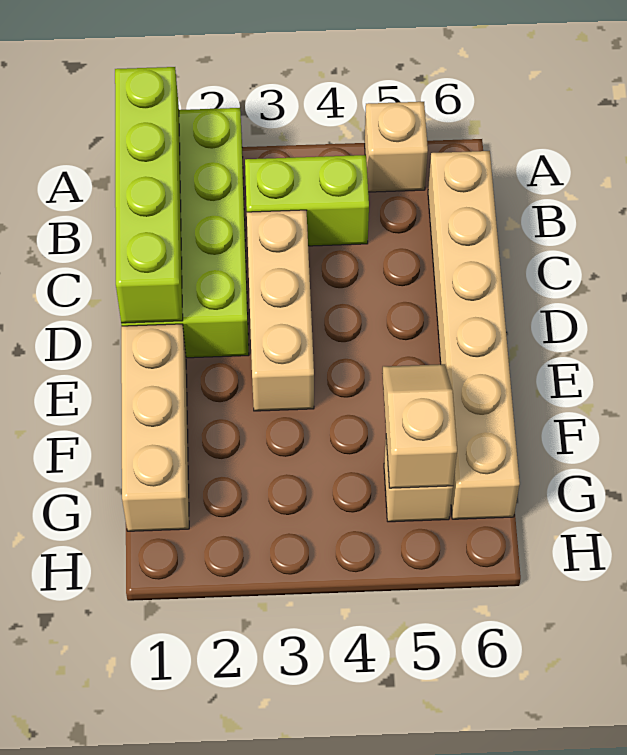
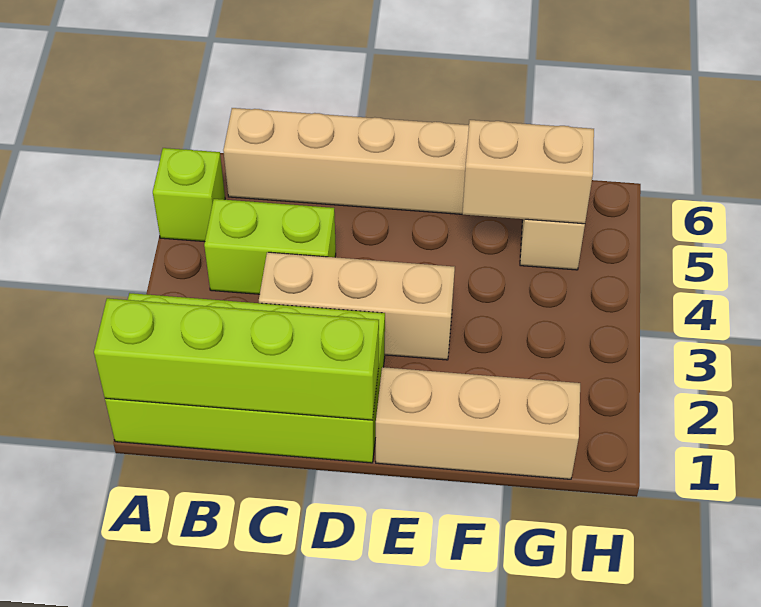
tan brick A5 level 1 -> lime brick A5 level 1
lime brick B3:B4 level 1 -> lime brick B4:C4 level 1
tan slope F5:G5 level 2 top G -> tan brick F5:G5 level 2

